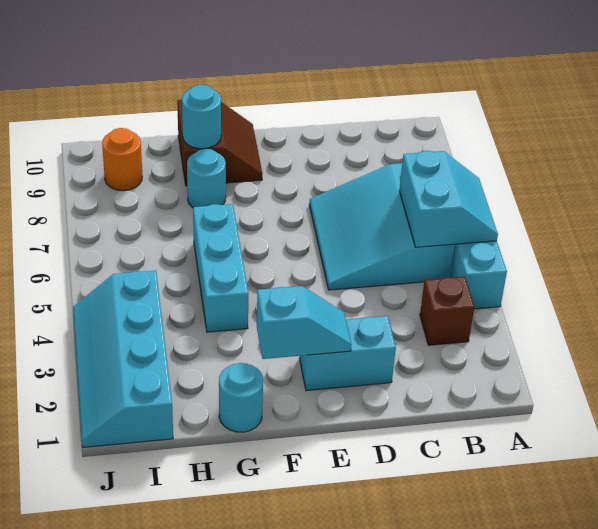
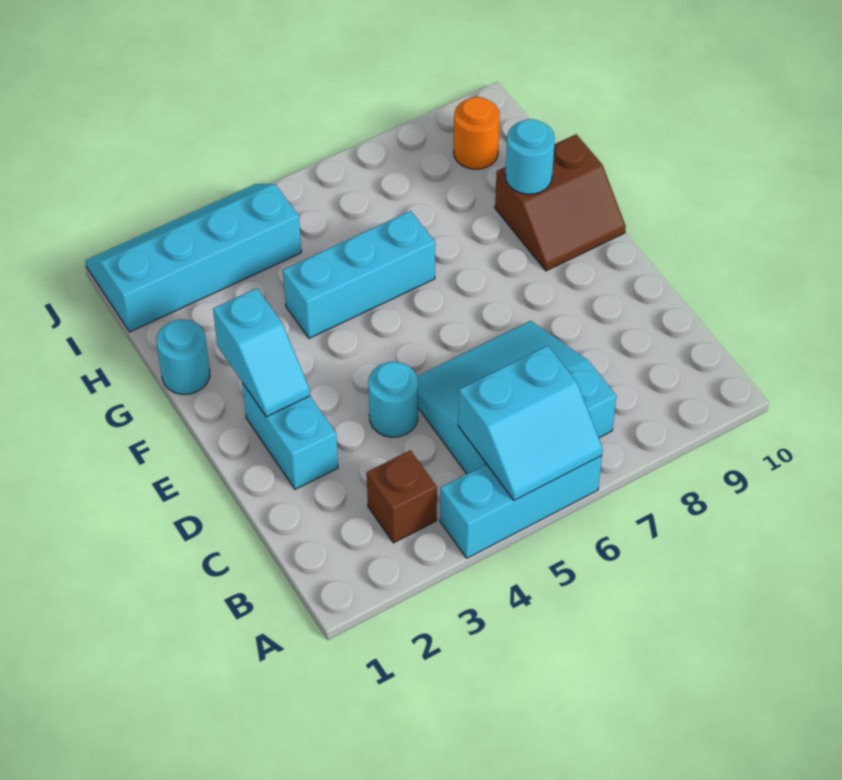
cyan round brick G8 level 1 -> cyan round brick D4 level 1

